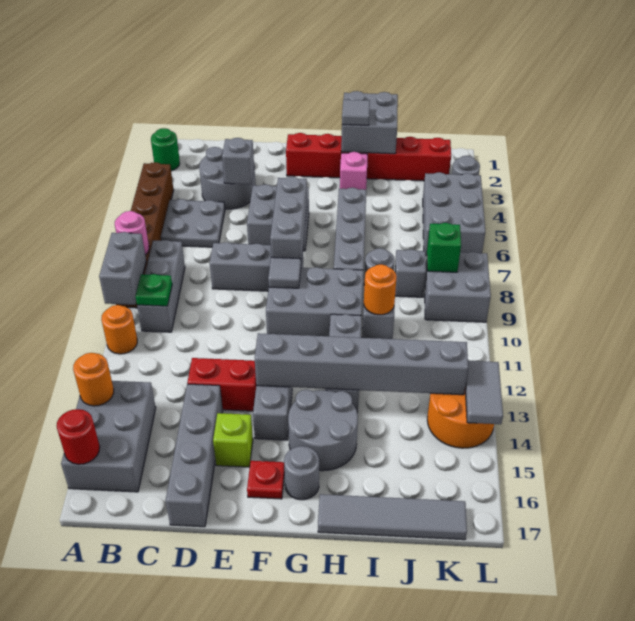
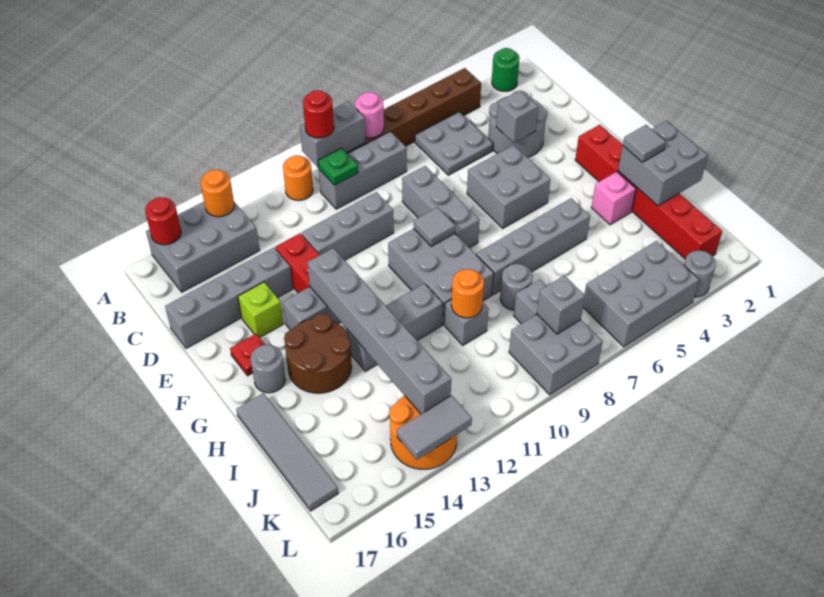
none -> red round brick A10 level 3
grey brick F6:F8 level 2 -> grey brick D10:D12 level 1
grey round brick G14:H15 level 1 -> brown round brick G14:H15 level 1
green brick K8 level 2 -> grey brick K8 level 2

